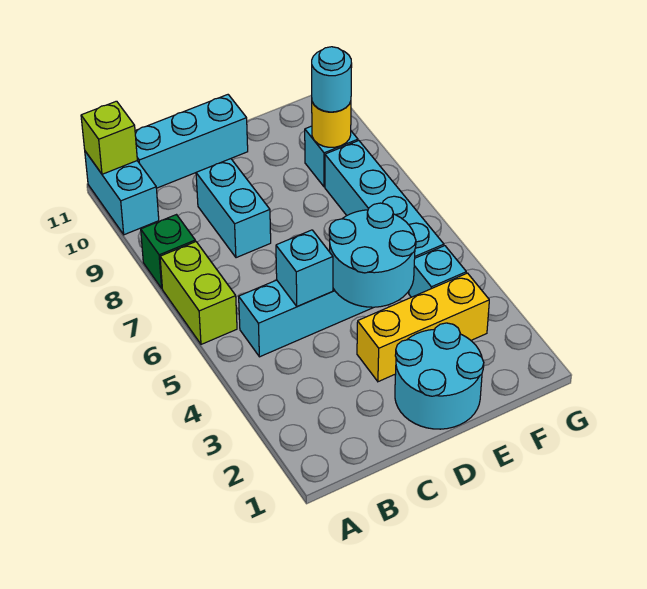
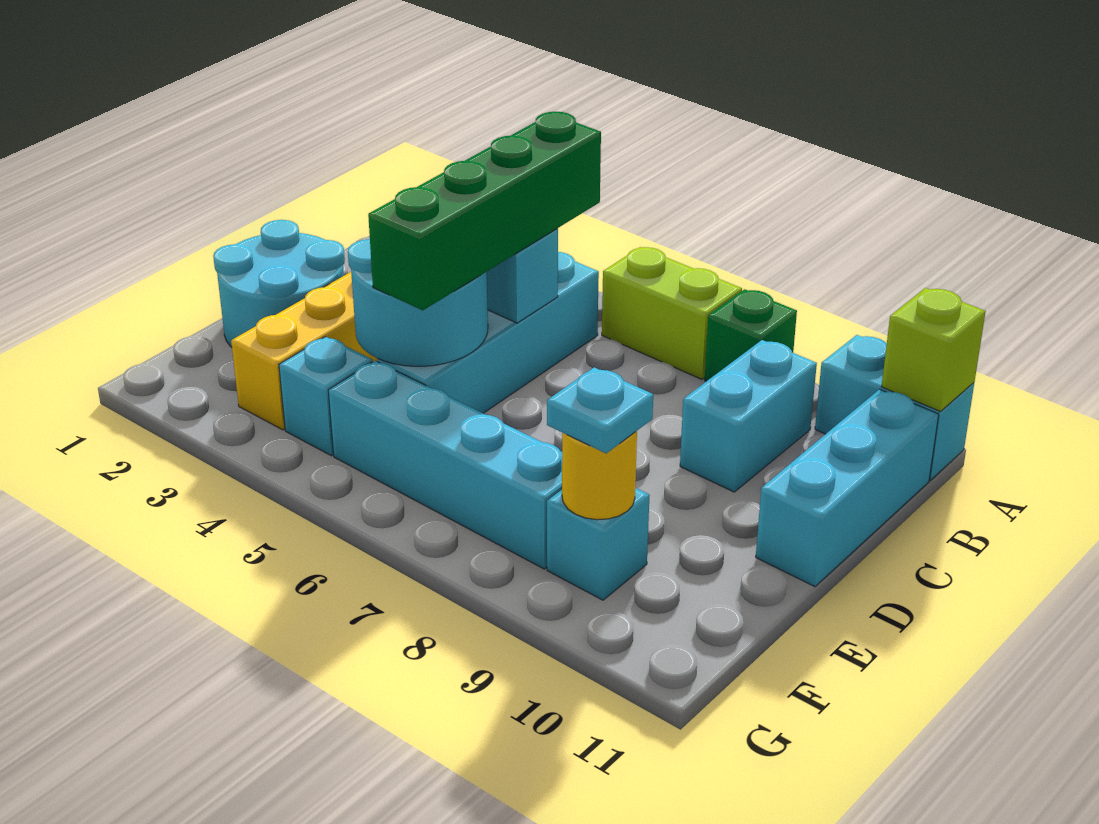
none -> green brick B5:E5 level 3
cyan brick C8:C9 level 1 -> cyan brick B9:C9 level 1
cyan round brick F9 level 3 -> cyan plate F9 level 3

